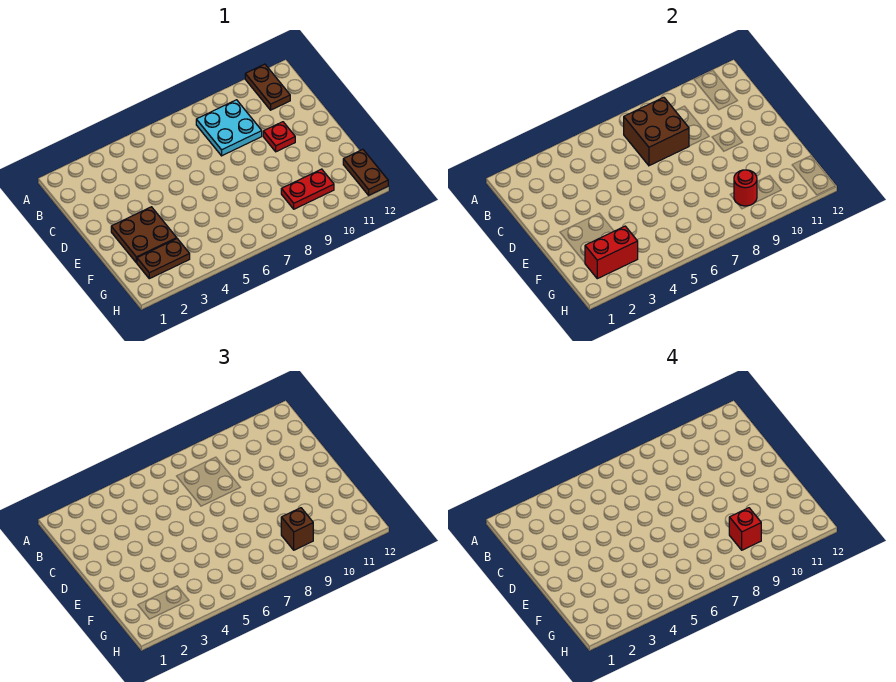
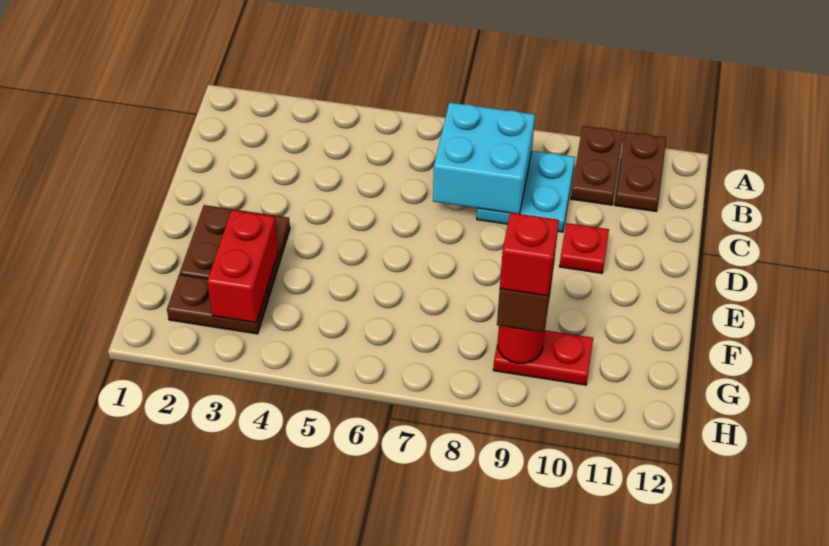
brown brick B7:C8 level 2 -> cyan brick B7:C8 level 2
red brick G2:G3 level 2 -> red brick F3:G3 level 2
brown plate G12:H12 level 1 -> brown plate A10:B10 level 1

